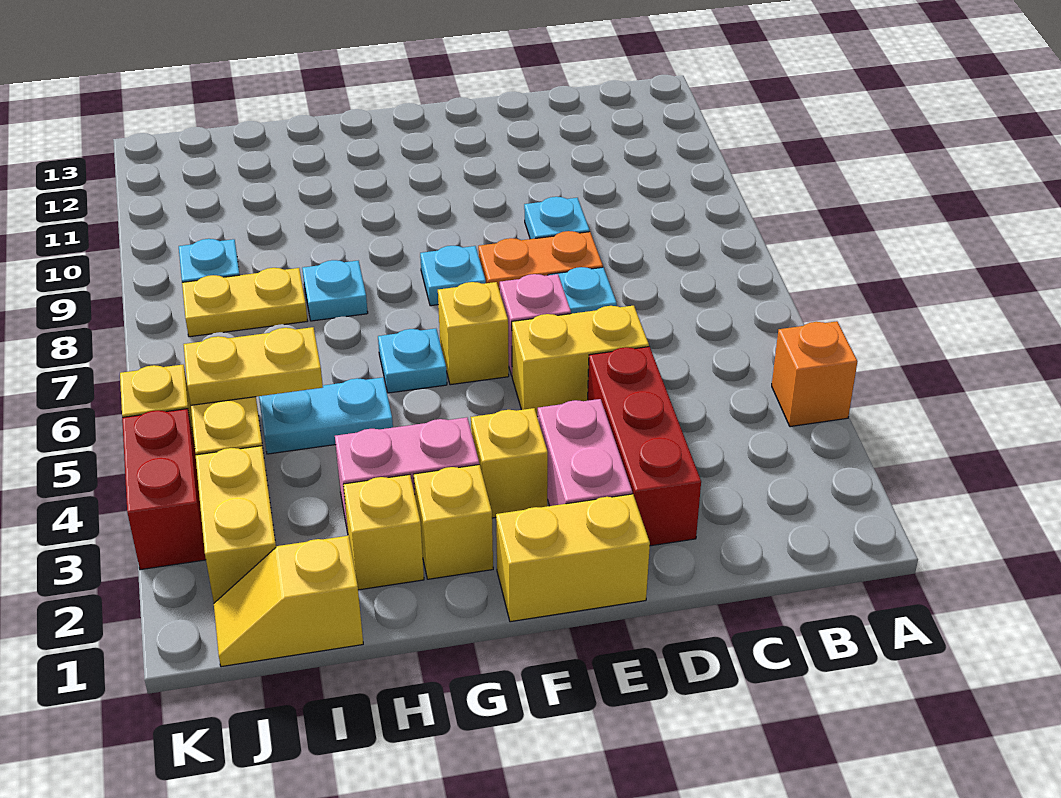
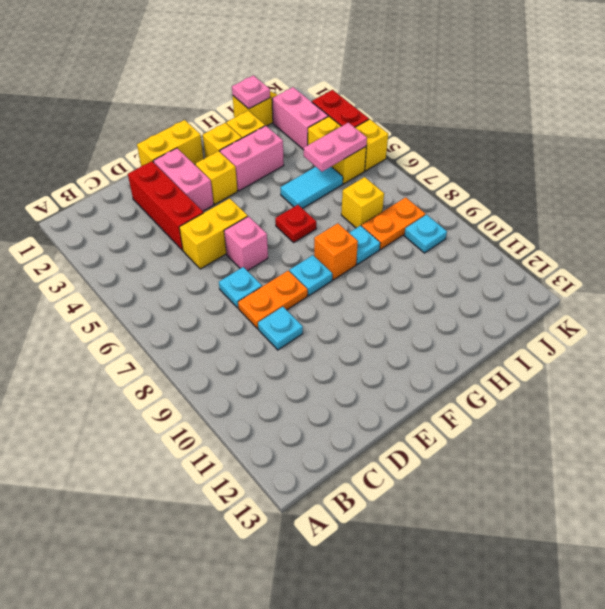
orange brick A4 level 1 -> orange brick G8 level 1
yellow brick F6 level 1 -> yellow brick I7 level 1
cyan plate G6 level 1 -> red plate G6 level 1
cyan plate H5:I5 level 1 -> cyan tile H5:I5 level 1
none -> pink plate I1 level 2
yellow plate I5:J5 level 2 -> pink plate I5:J5 level 2
yellow plate I8:J8 level 1 -> orange plate I8:J8 level 1
yellow brick J2:J3 level 1 -> pink brick J2:J3 level 1

